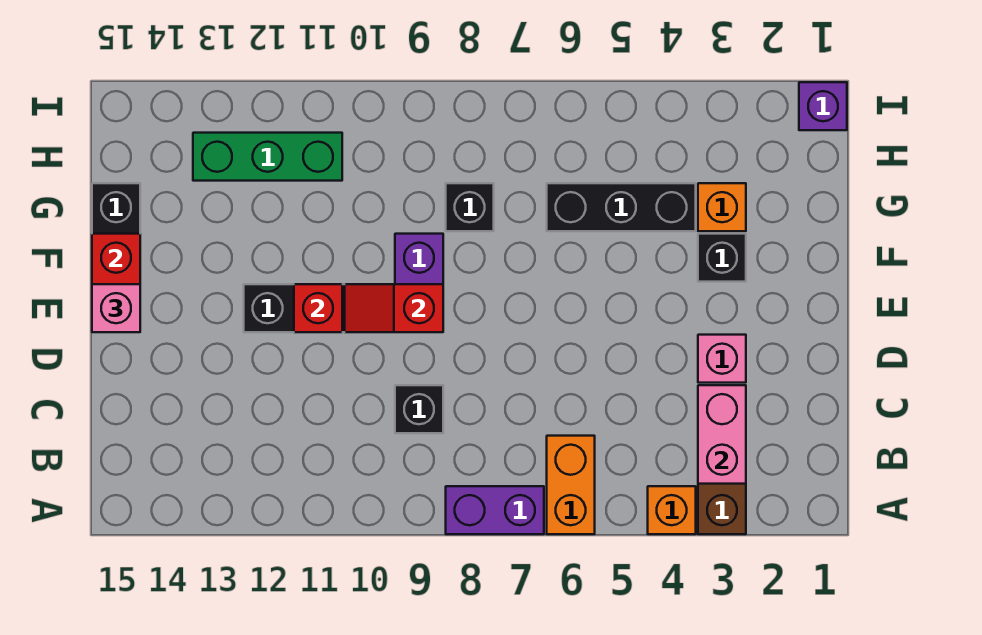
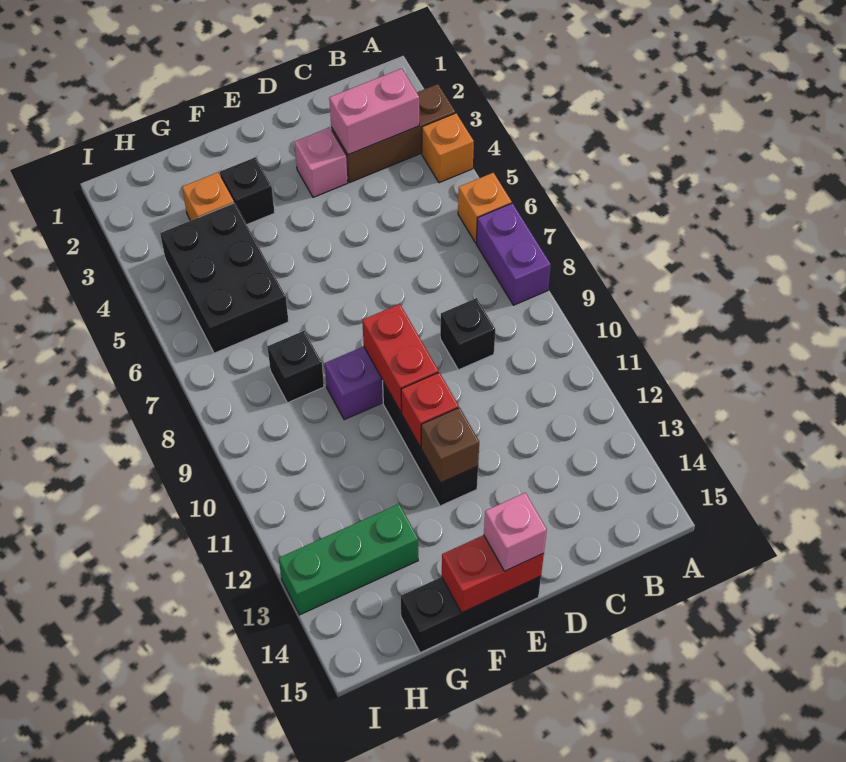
orange brick A6:B6 level 1 -> orange brick A6 level 1
red slope E9:E10 level 2 top 9 -> red brick E9:E10 level 2
none -> brown brick E12 level 2
black brick G4:G6 level 1 -> black brick G4:H6 level 1
green brick H11:H13 level 1 -> green brick G13:I13 level 1
purple brick I1 level 1 -> none

